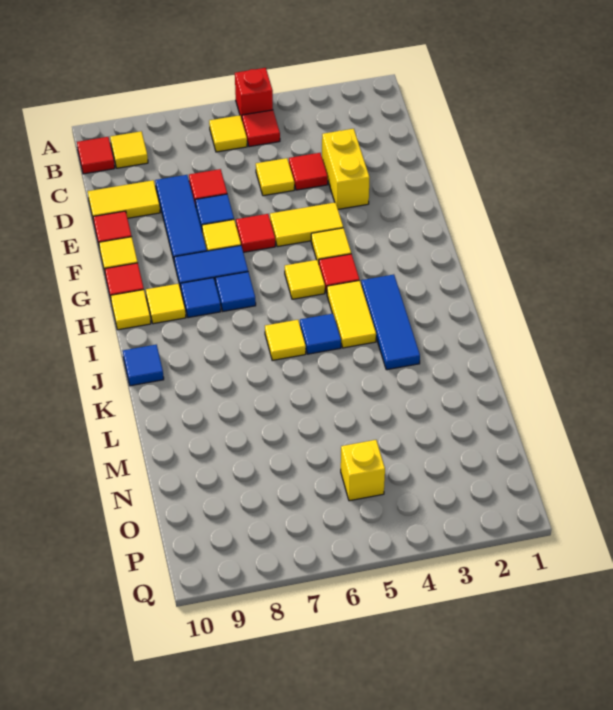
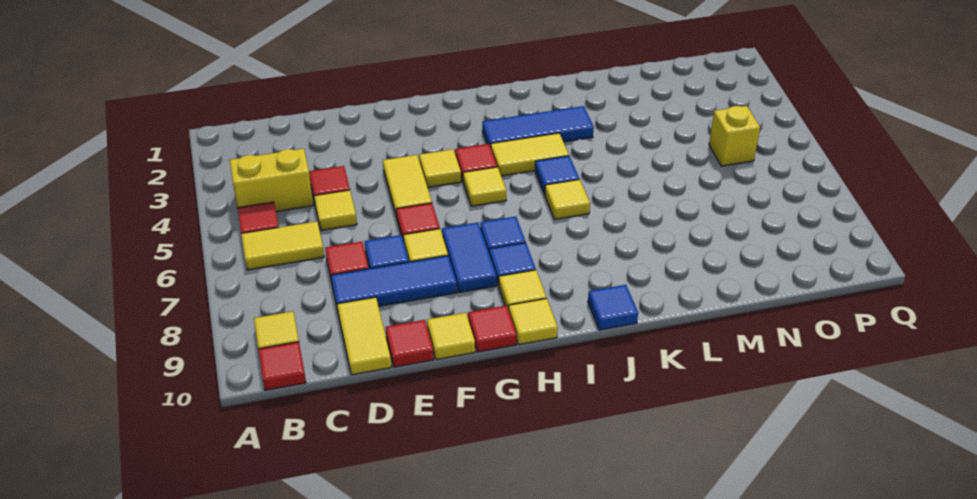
red brick A5 level 1 -> none
yellow tile B6 level 1 -> yellow tile B6:C6 level 1
yellow brick D3:E3 level 1 -> yellow brick B4:C4 level 1

